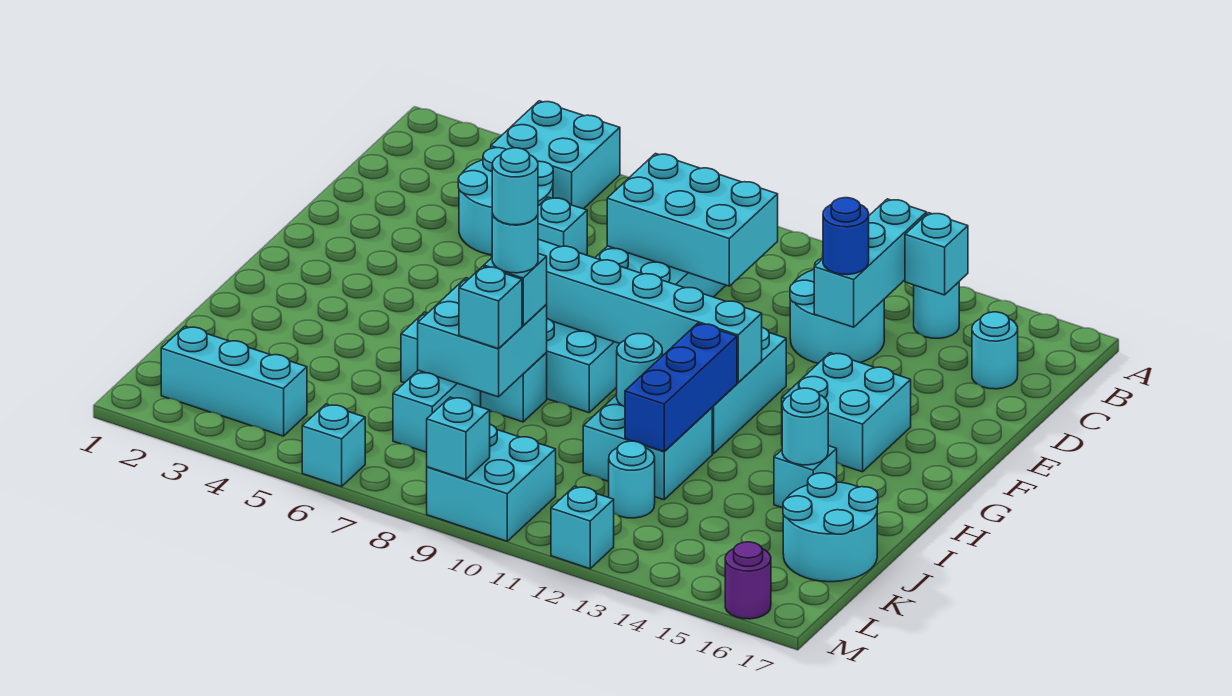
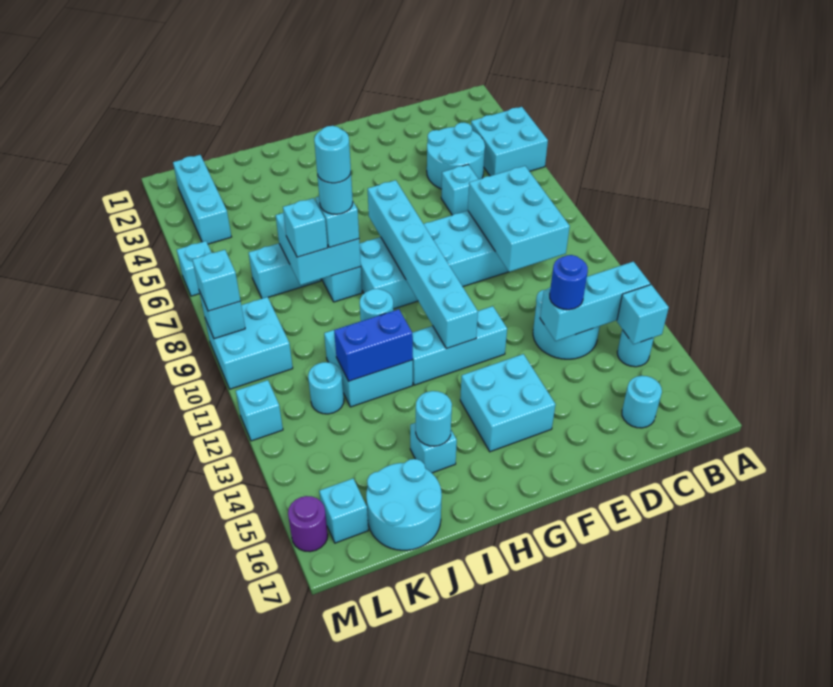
blue brick H12:J12 level 2 -> blue brick I12:J12 level 2
none -> cyan brick L16 level 1
none -> cyan brick M9 level 3

